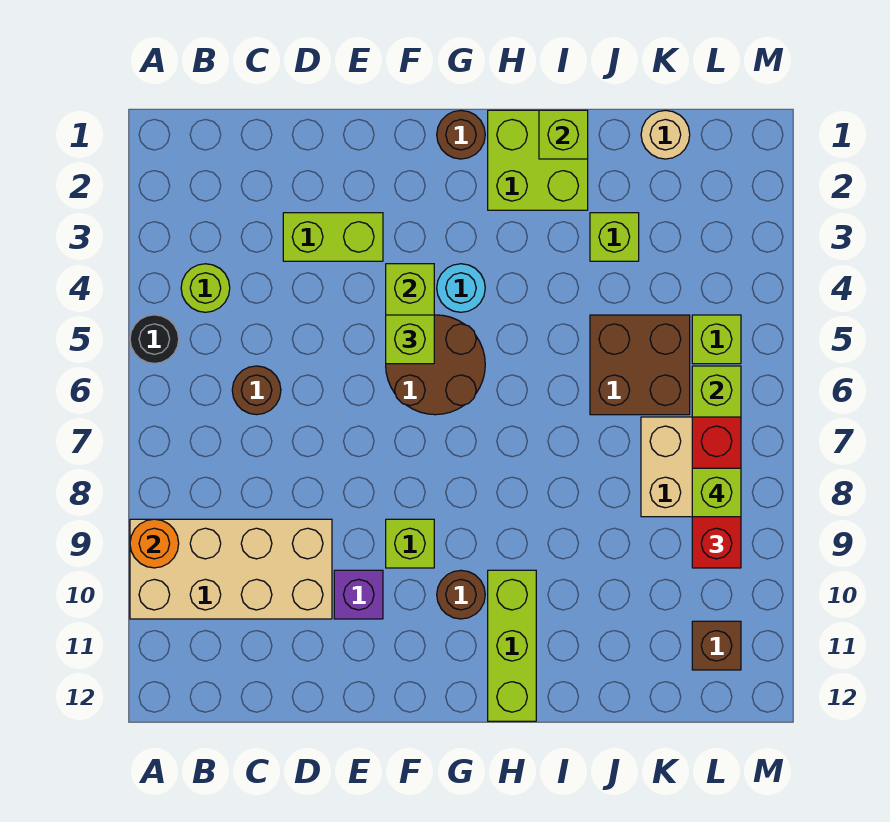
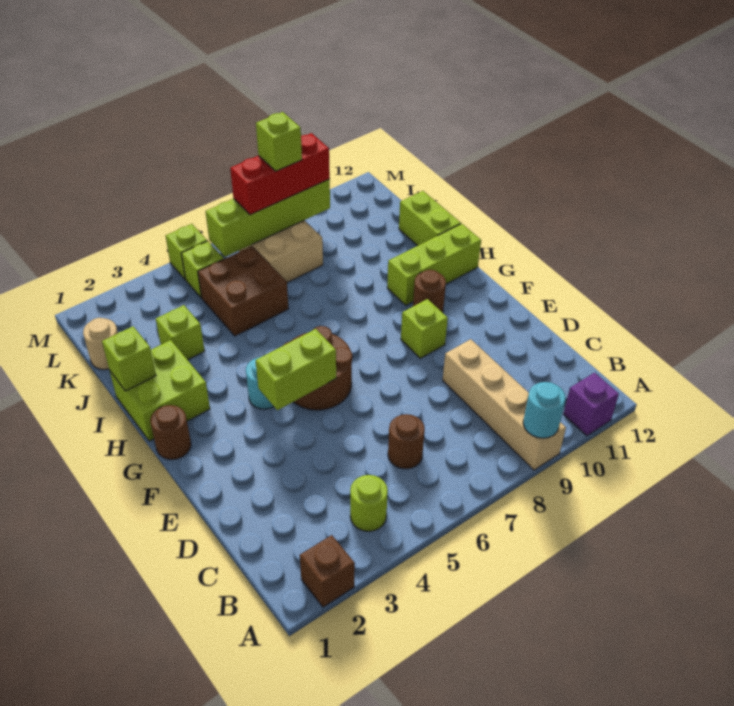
black round brick A5 level 1 -> none
tan brick A9:D10 level 1 -> tan brick A9:D9 level 1
orange round brick A9 level 2 -> cyan round brick A9 level 2
lime brick D3:E3 level 1 -> lime brick I12:J12 level 1
purple brick E10 level 1 -> purple brick A11 level 1
lime brick F5 level 3 -> lime brick M5 level 1
brown brick L11 level 1 -> brown brick A2 level 1

